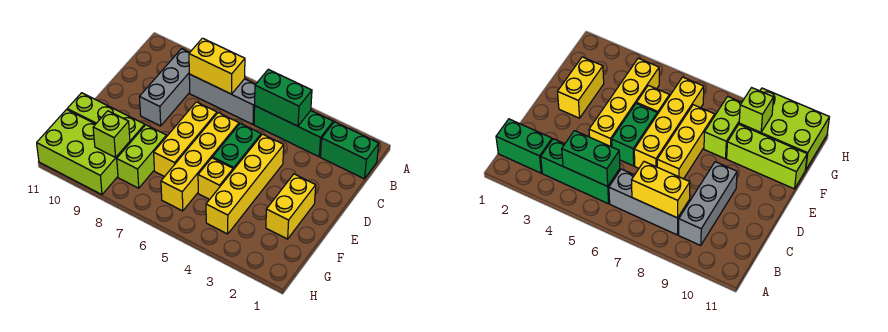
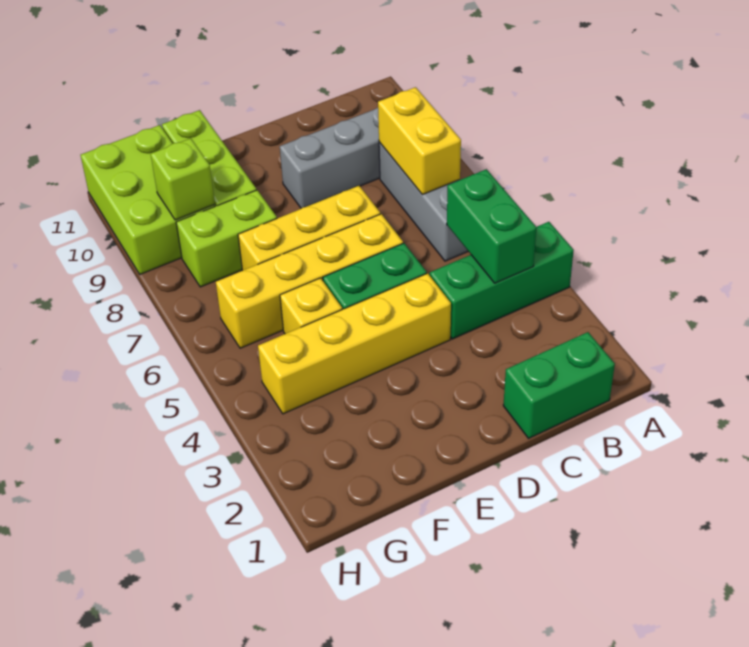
green brick B1:B2 level 1 -> green brick B1:C1 level 1
green brick B3:B5 level 1 -> green brick A4:C4 level 1
yellow brick E2:F2 level 1 -> none

